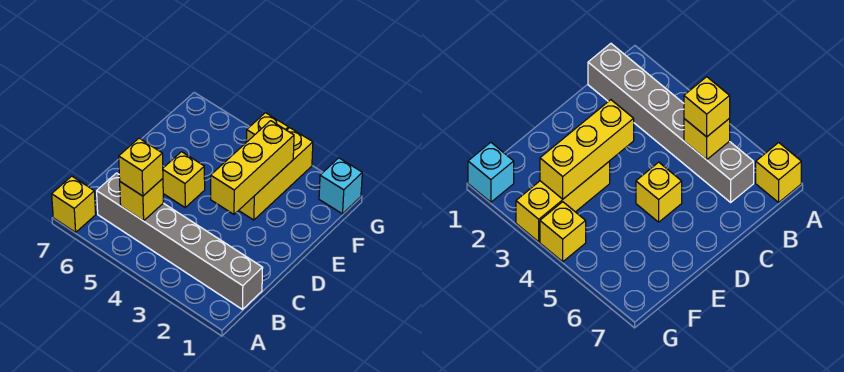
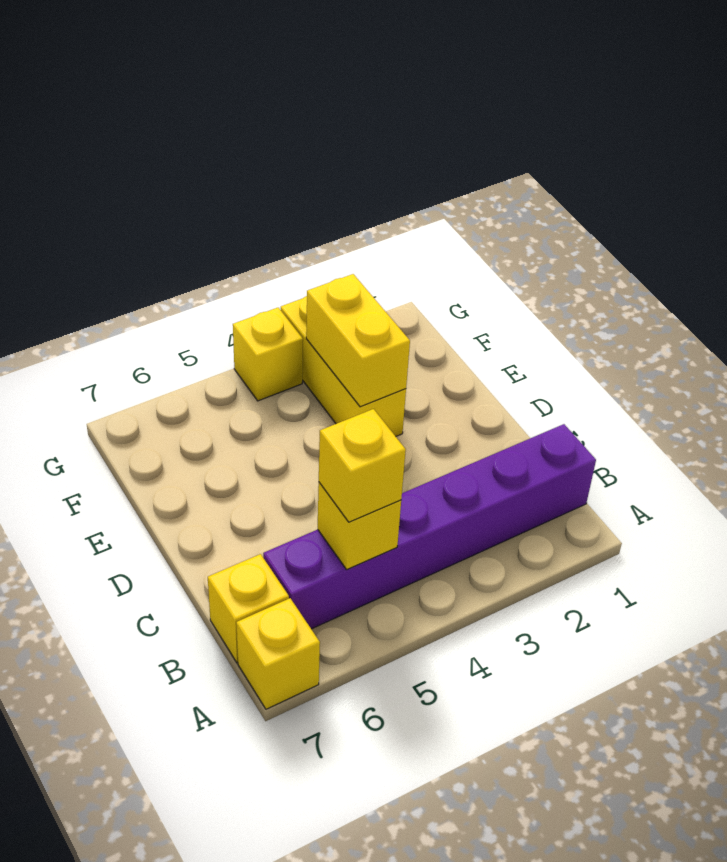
grey brick B1:B6 level 1 -> purple brick B1:B6 level 1
yellow brick D3:F3 level 2 -> yellow brick E3:F3 level 2
yellow brick D5 level 1 -> yellow brick B7 level 1
cyan brick G1 level 1 -> none

